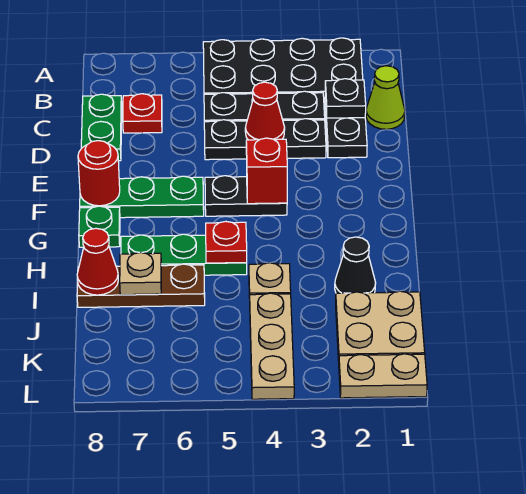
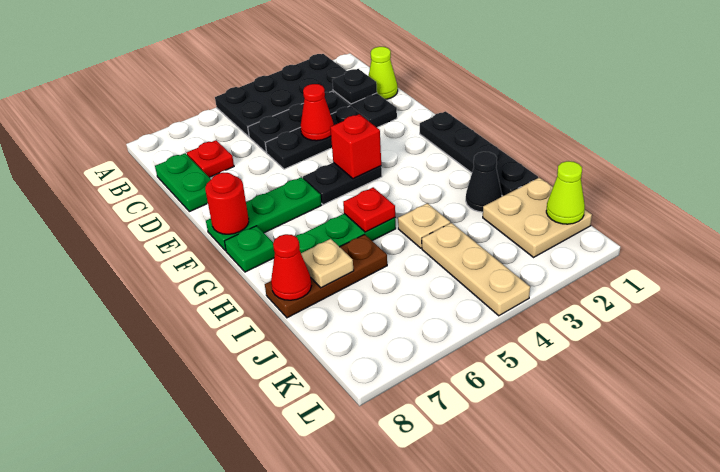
none -> black plate F1:I1 level 1
none -> lime cone K1 level 2
tan plate L1:L2 level 1 -> none

